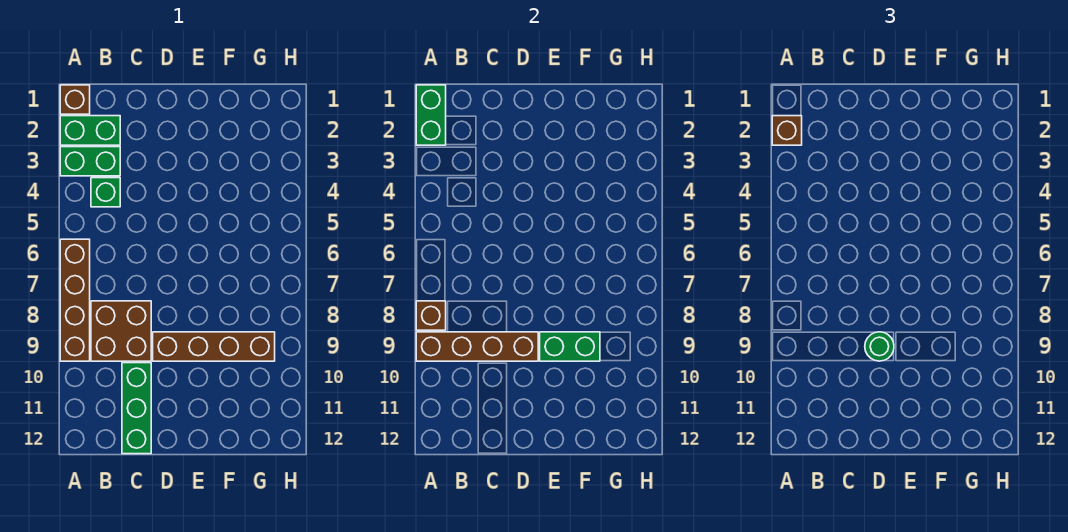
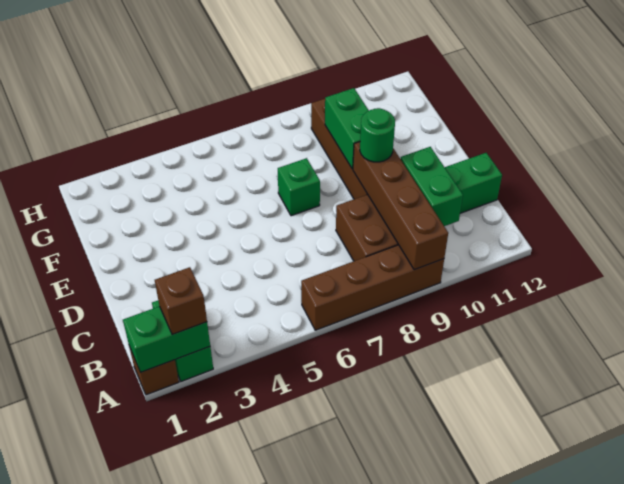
green brick A3:B3 level 1 -> green brick B10:C10 level 2
brown brick A8 level 2 -> none
green brick B4 level 1 -> green brick E7 level 1

